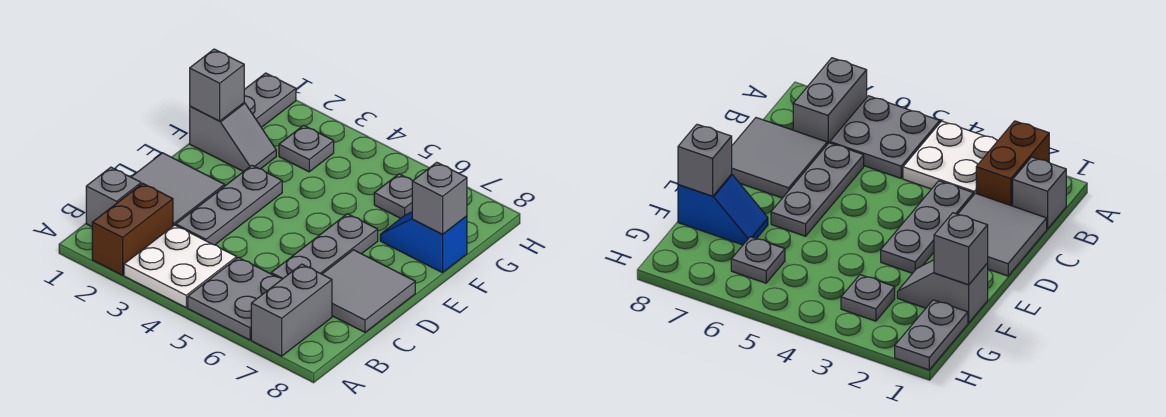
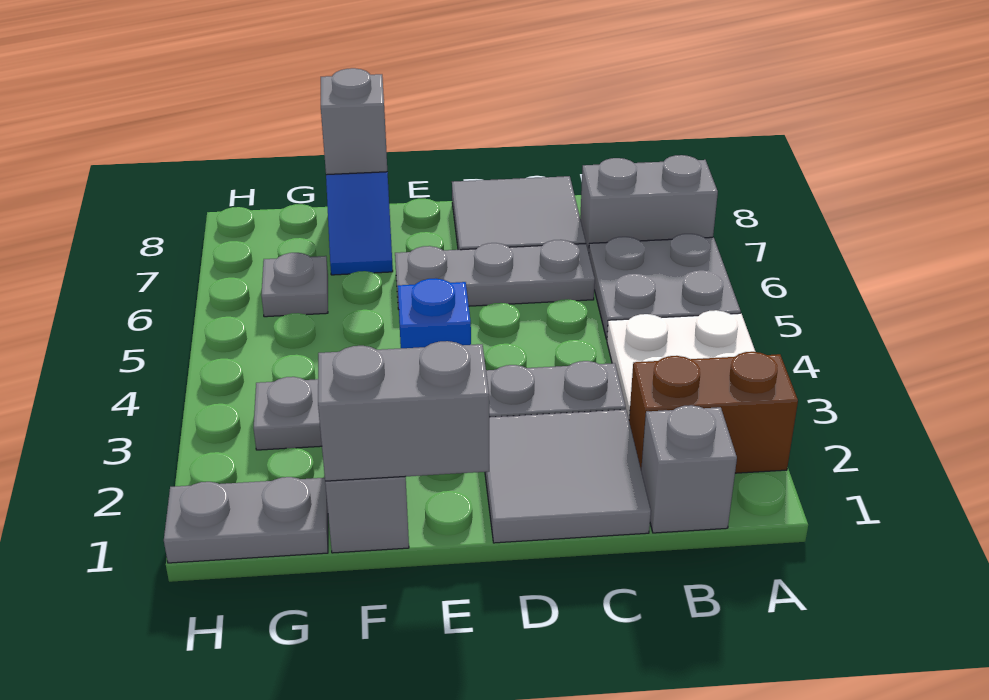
none -> blue brick E4 level 1
grey brick F1 level 2 -> grey brick E1:F1 level 2

